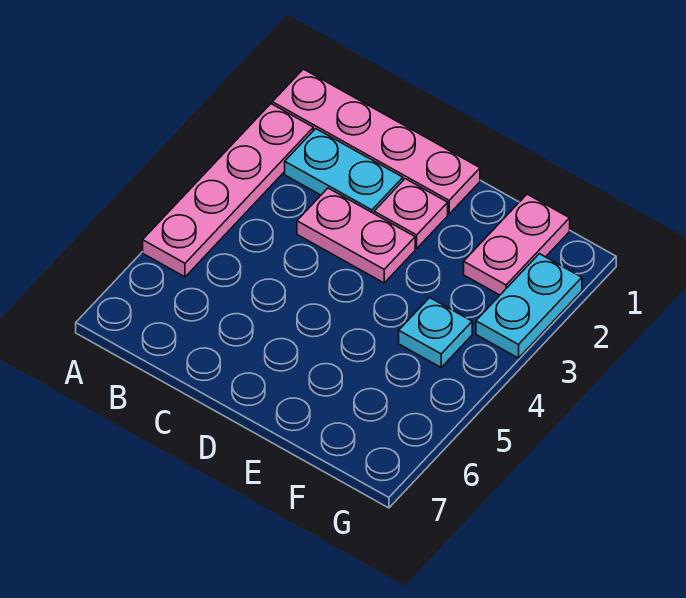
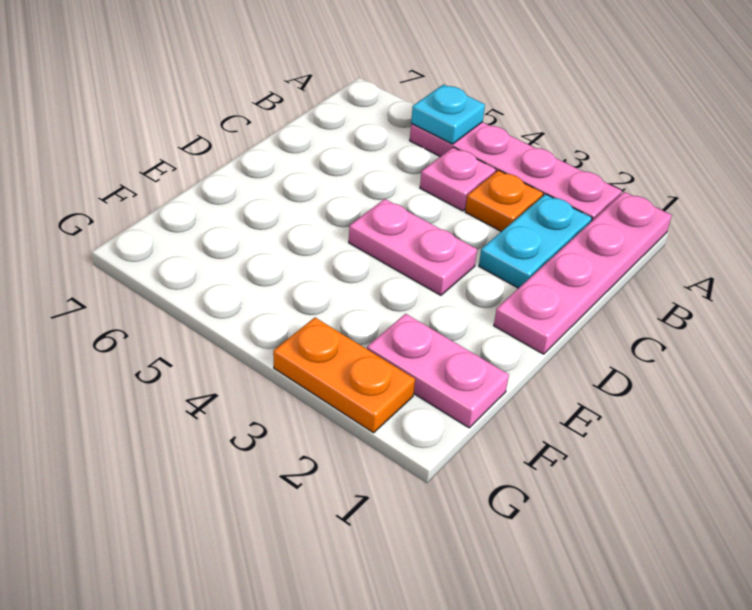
none -> orange plate B3 level 1
pink plate C3:D3 level 1 -> pink plate D3:D4 level 1
pink plate D2 level 1 -> pink plate B4 level 1
cyan plate F4 level 1 -> cyan plate A5 level 2
cyan plate G2:G3 level 1 -> orange plate G2:G3 level 1

